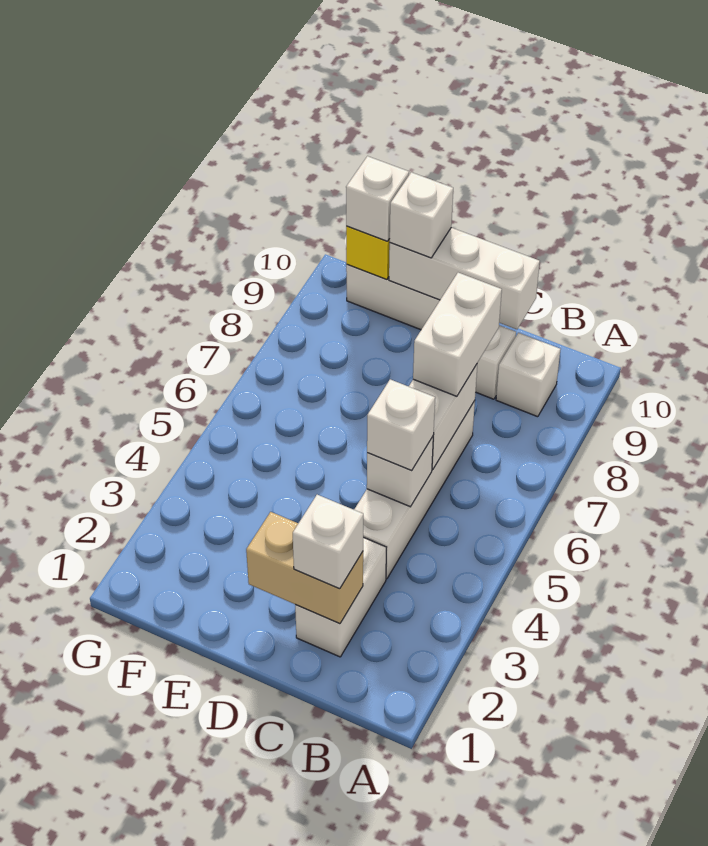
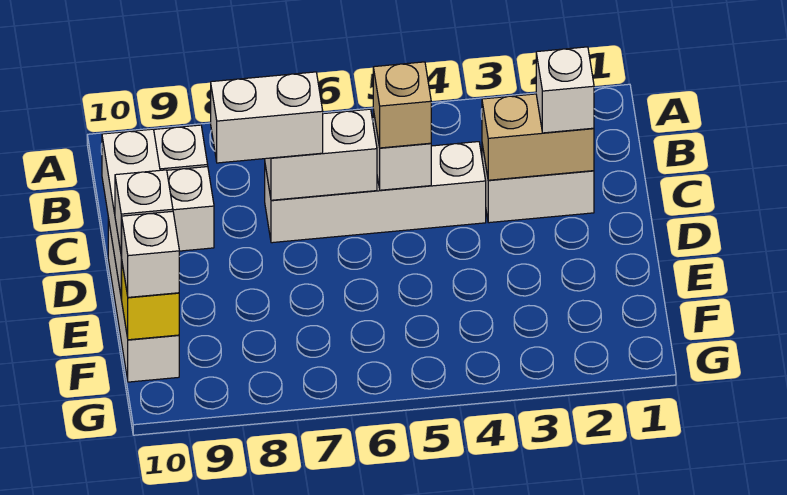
tan brick C2:D2 level 2 -> tan brick C2:C3 level 2
white brick C5 level 3 -> tan brick C5 level 3

